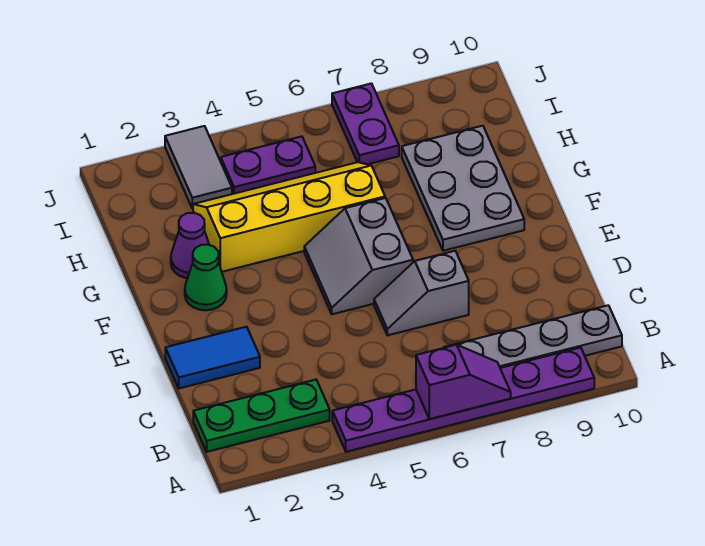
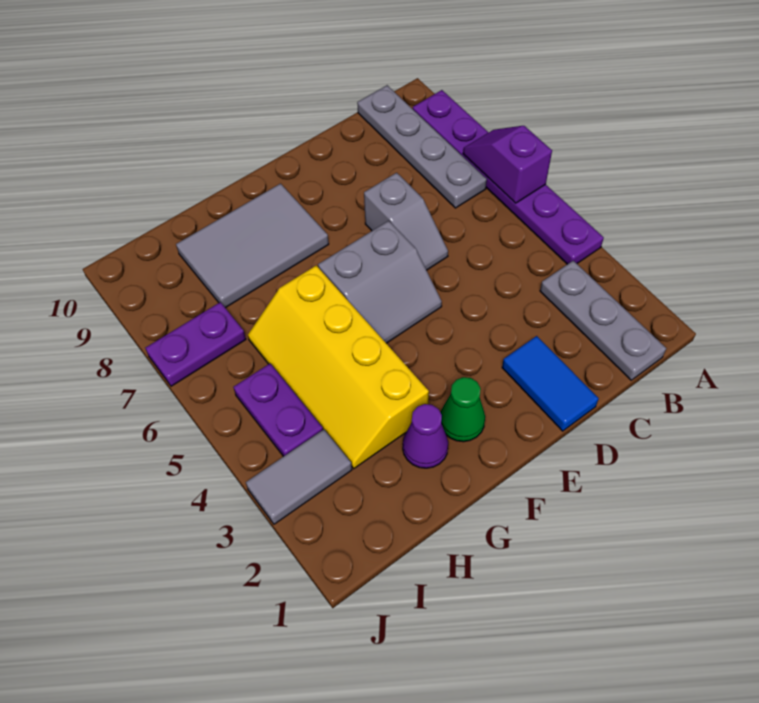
green plate B1:B3 level 1 -> grey plate B1:B3 level 1
grey plate F8:H9 level 1 -> grey tile F8:H9 level 1

